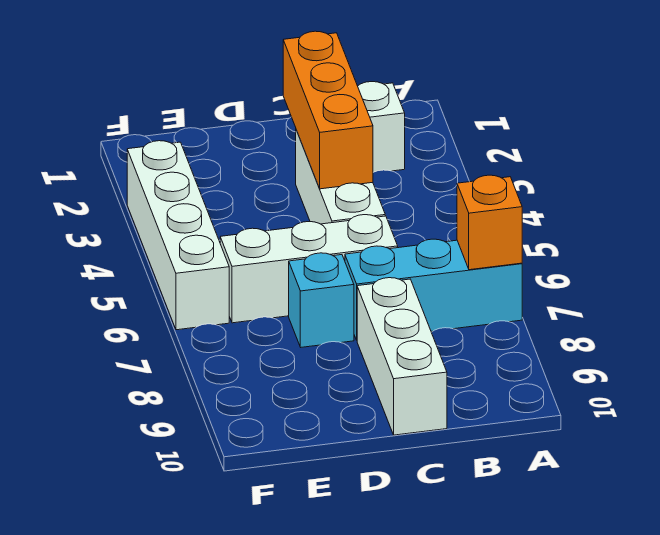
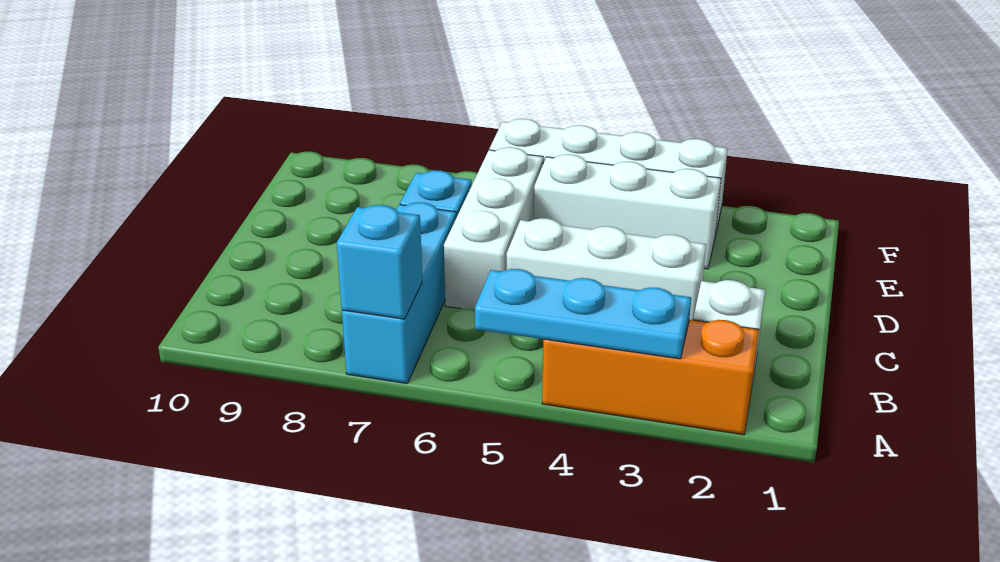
none -> cyan plate A3:A5 level 2
orange brick A7 level 2 -> cyan brick A7 level 2
orange brick C2:C4 level 2 -> orange brick A2:A4 level 1
white brick C8:C10 level 1 -> white brick E3:E5 level 1

